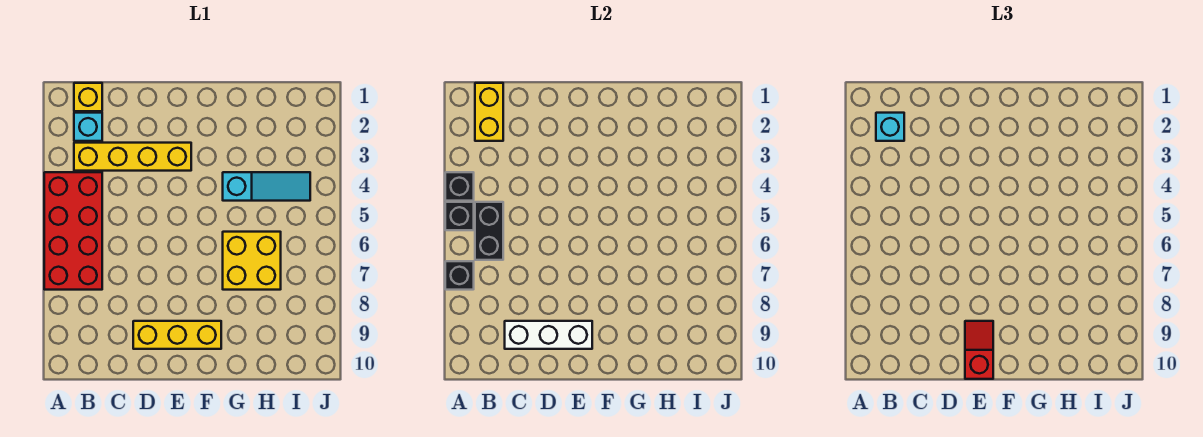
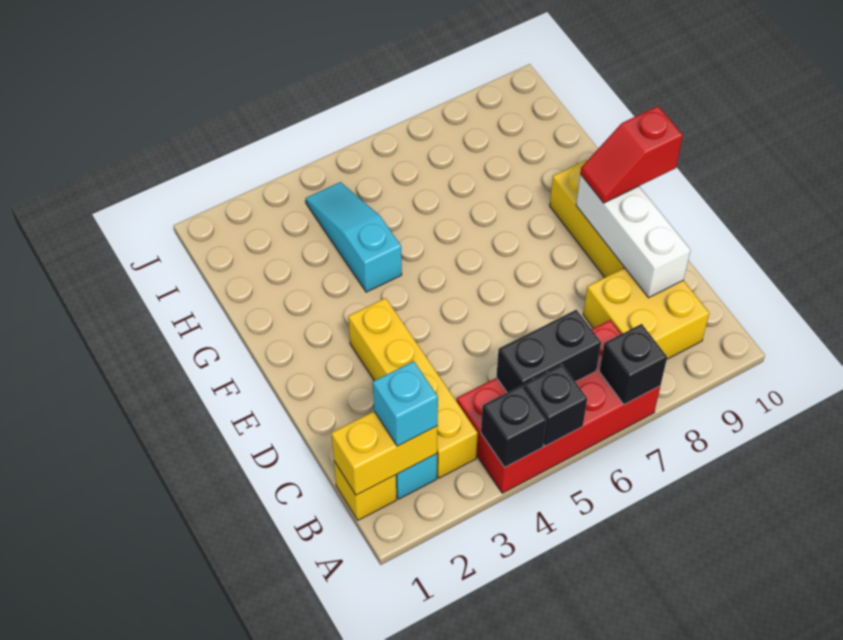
yellow brick G6:H7 level 1 -> yellow brick B8:C9 level 1

